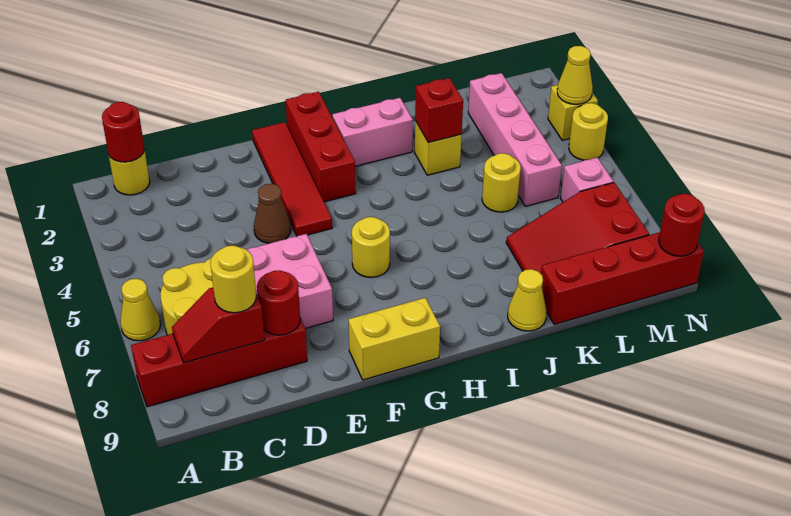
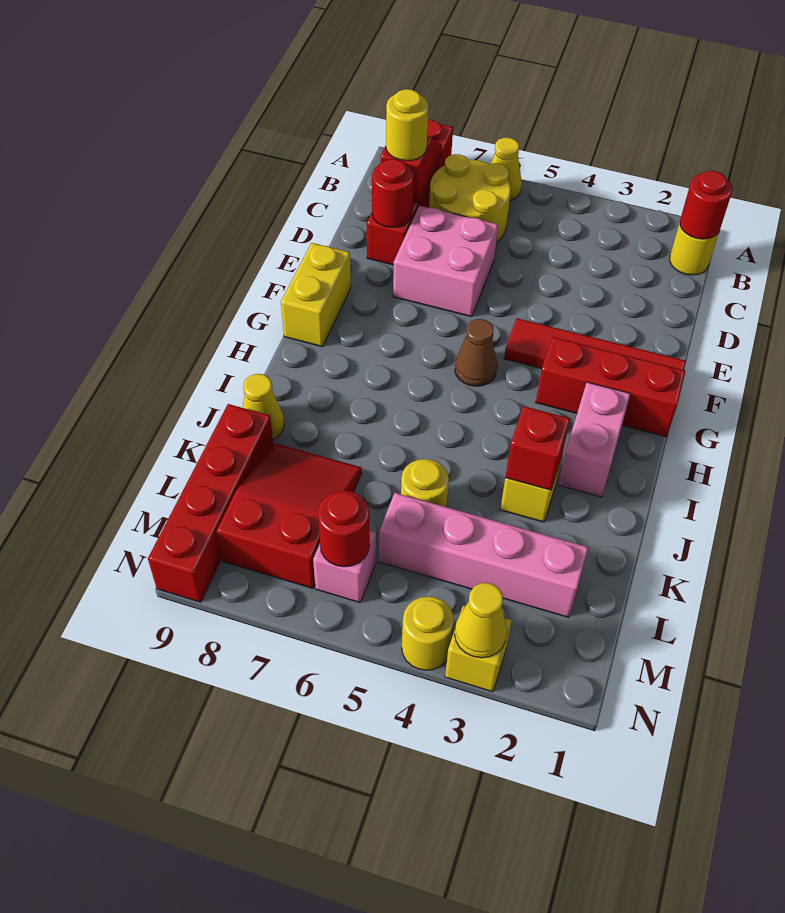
brown cone E4 level 1 -> brown cone G5 level 1
yellow round brick G6 level 1 -> none
red round brick N9 level 2 -> red round brick M6 level 2

